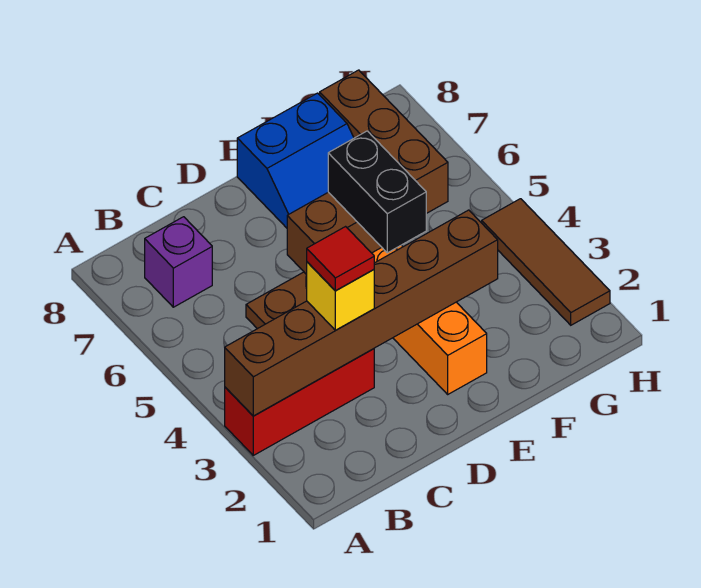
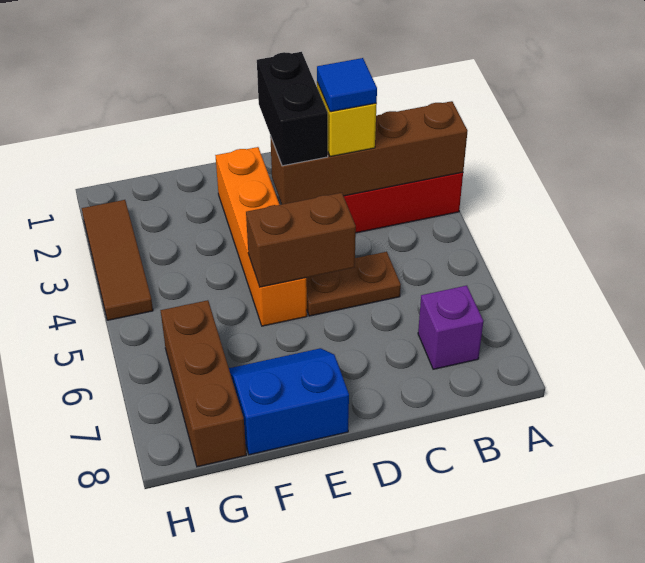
brown brick A3:F3 level 2 -> brown brick A3:D3 level 2
red tile C3 level 4 -> blue tile C3 level 4
black brick E4:E5 level 3 -> black brick D2:D3 level 3

